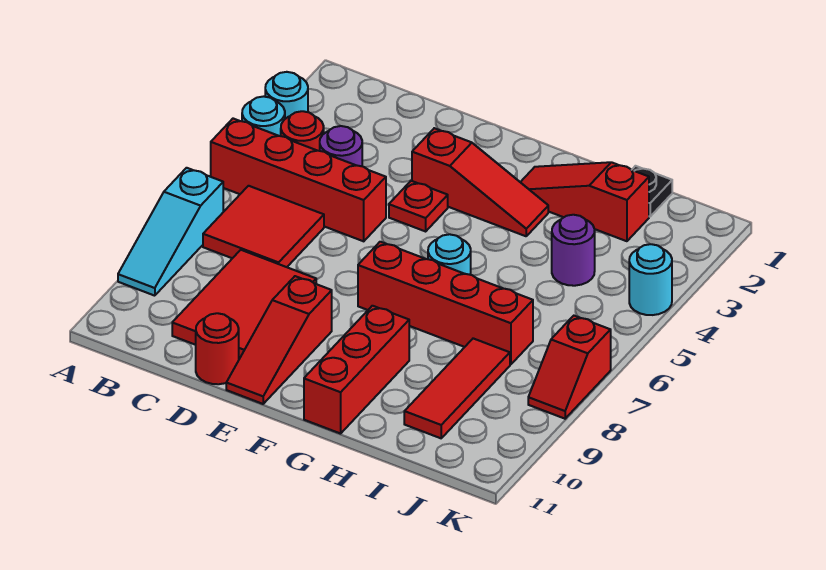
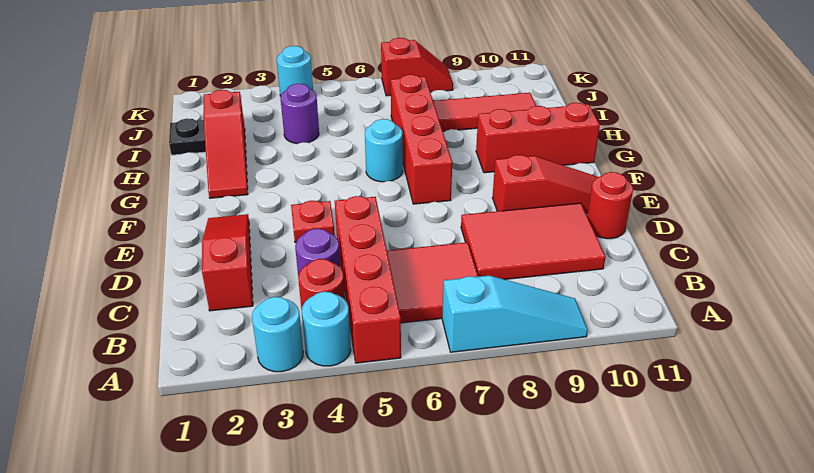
red slope E3:G3 level 1 top E -> red slope C2:E2 level 1 top C

